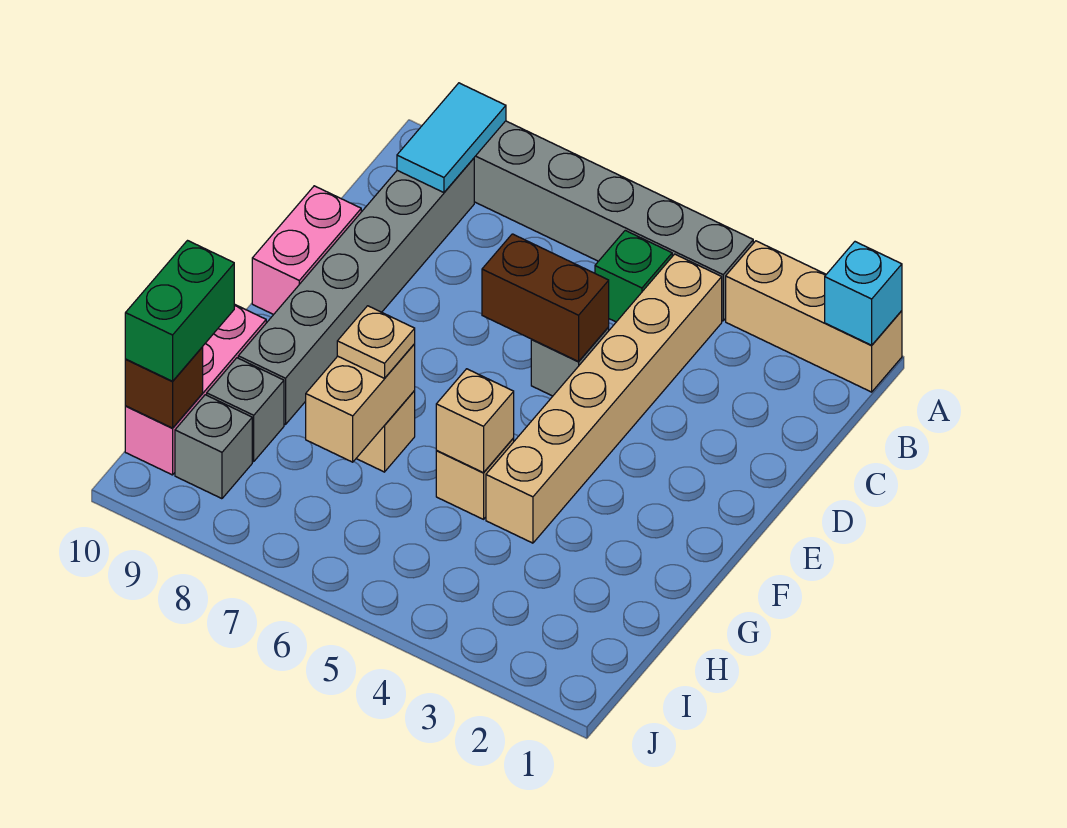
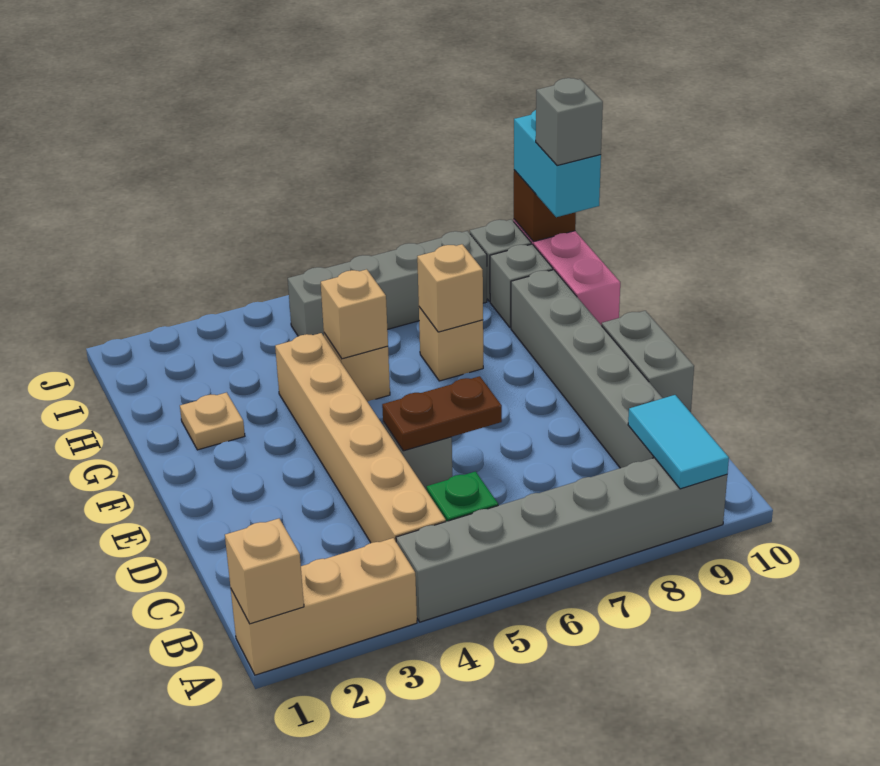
cyan brick A1 level 2 -> tan brick A1 level 2
brown brick D5:D6 level 2 -> brown plate D5:D6 level 2
pink brick D10:E10 level 1 -> grey brick D10:E10 level 1
tan brick G7:H7 level 2 -> tan brick G7 level 2
tan plate G7 level 3 -> tan plate G2 level 1
green brick H10:I10 level 3 -> cyan brick H10:I10 level 3
none -> grey brick H10 level 4
none -> grey brick I5:I8 level 1

